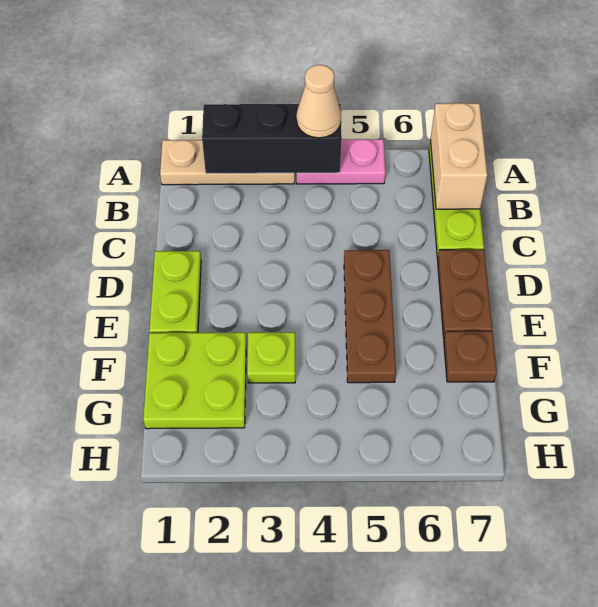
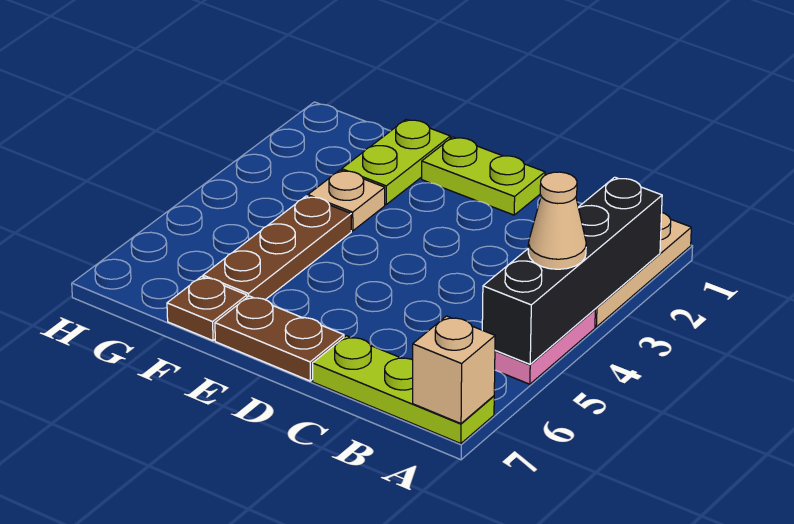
black brick A2:A4 level 2 -> black brick A2:A5 level 2
tan brick A7:B7 level 2 -> tan brick A7 level 2
brown plate D5:F5 level 1 -> brown plate F4:F6 level 1
lime plate F1:G2 level 1 -> lime plate F1:F2 level 1
lime plate F3 level 1 -> tan plate F3 level 1

